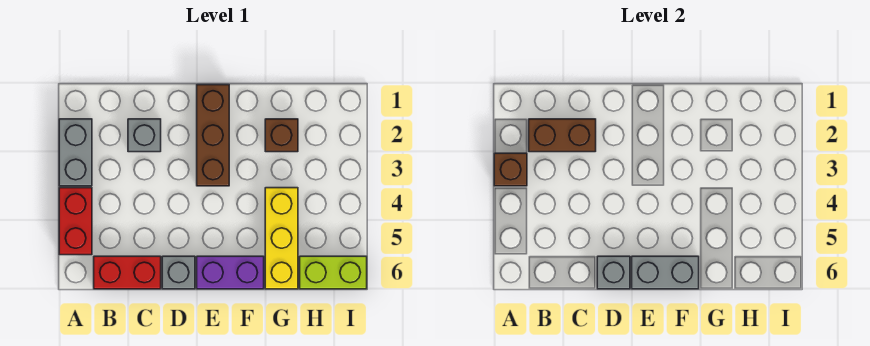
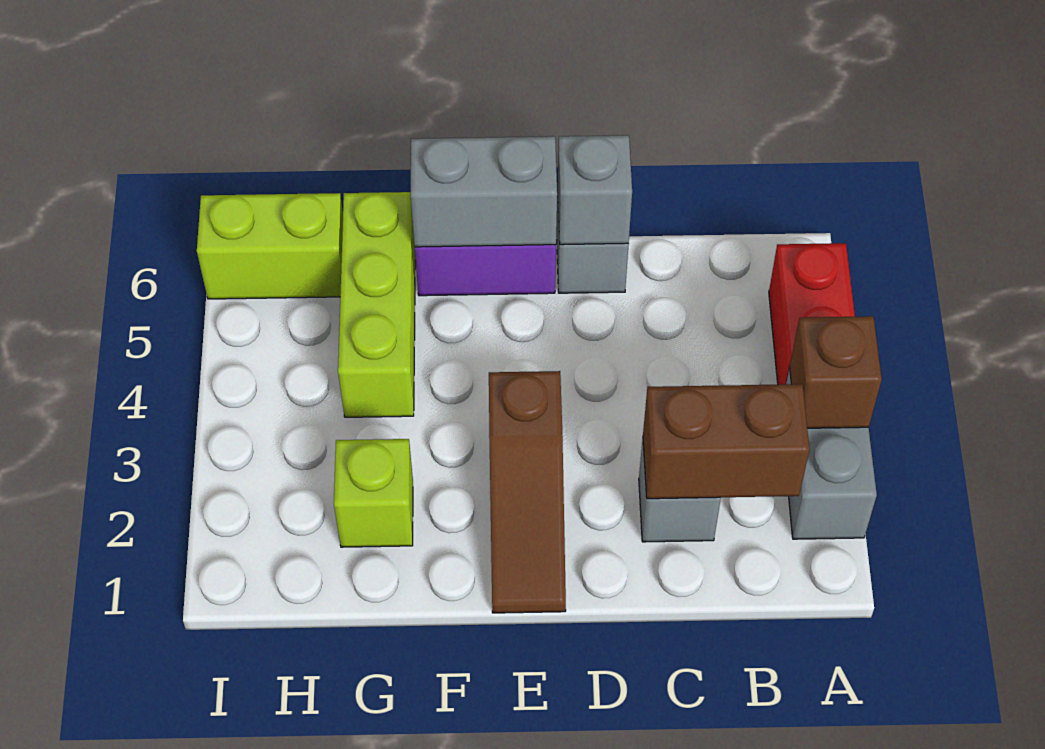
red brick B6:C6 level 1 -> none
brown brick E1:E3 level 1 -> brown slope E1:E3 level 1 top 3
brown brick G2 level 1 -> lime brick G2 level 1
yellow brick G4:G6 level 1 -> lime brick G4:G6 level 1

